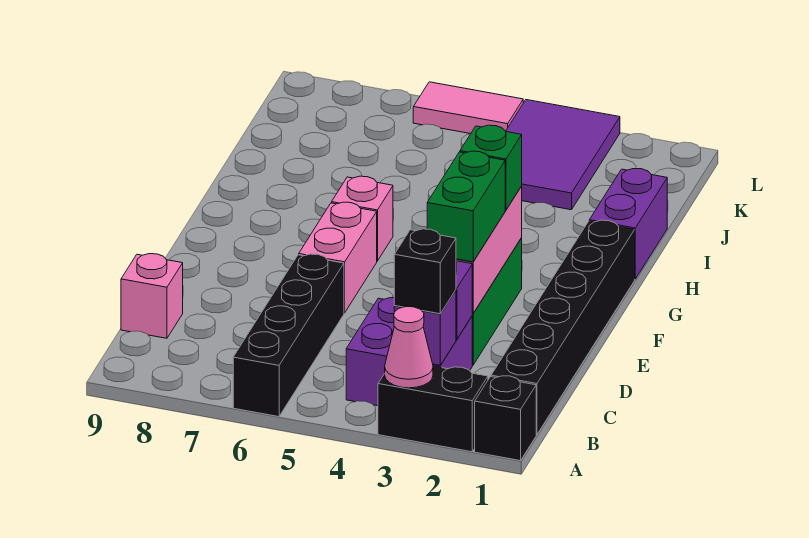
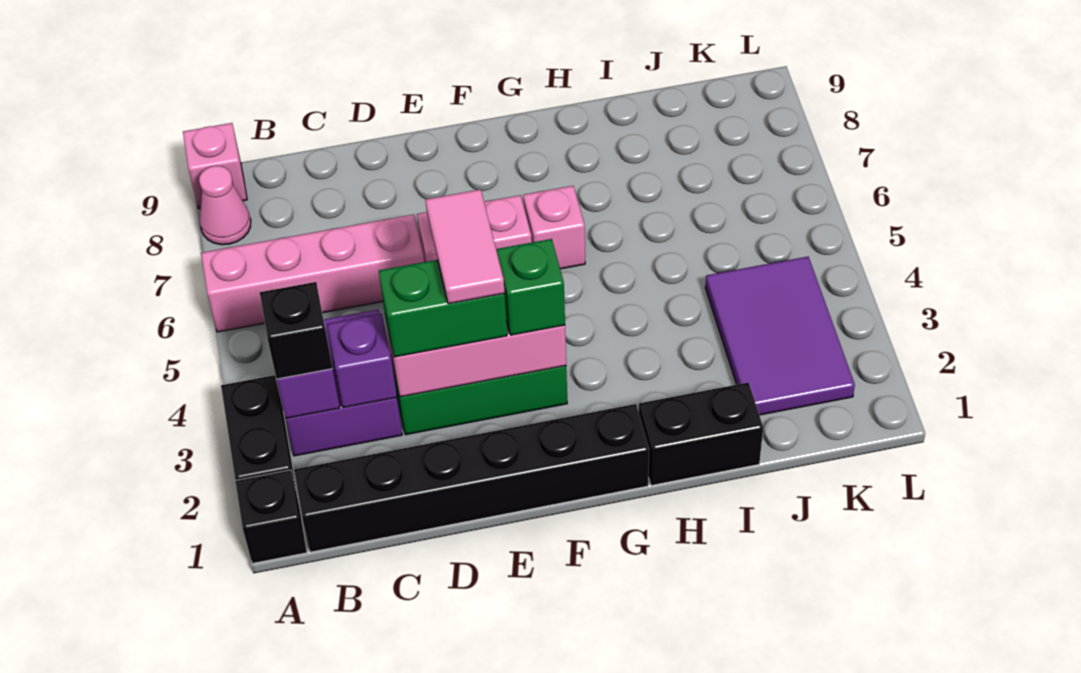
pink cone A3 level 2 -> pink cone A8 level 1
black brick A6:D6 level 1 -> pink brick A6:D6 level 1
pink brick C9 level 1 -> pink brick A9 level 1
purple brick H1:I1 level 1 -> black brick H1:I1 level 1
purple tile J3:L4 level 1 -> purple tile J2:K4 level 1
pink tile L5:L6 level 1 -> pink tile E3:E4 level 4

